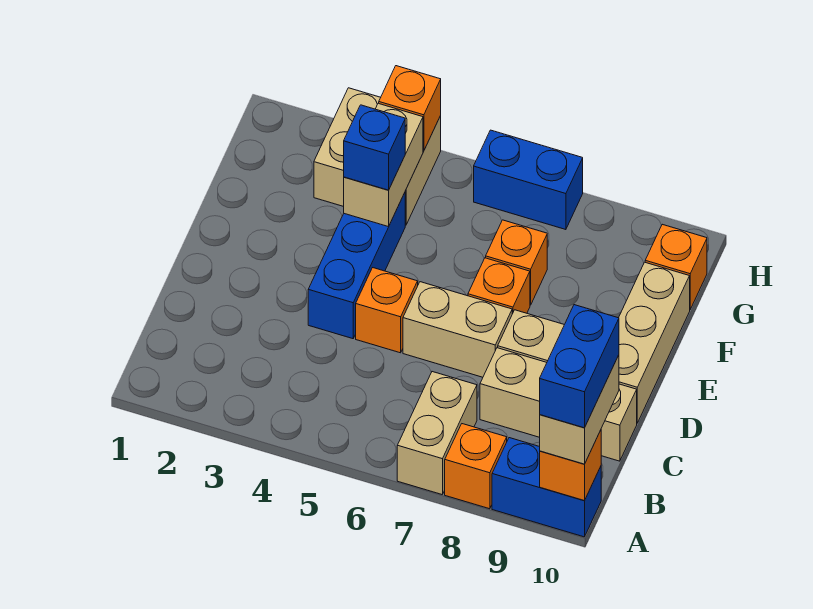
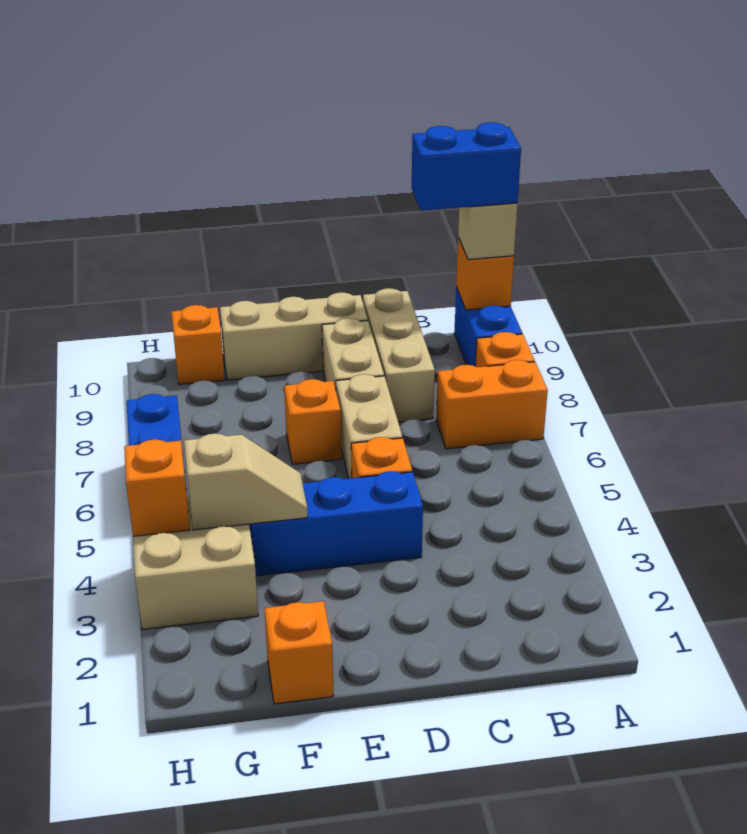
tan brick A7:B7 level 1 -> orange brick A7:B7 level 1
tan brick A10:B10 level 3 -> tan brick A10 level 3
tan brick F4:G4 level 2 -> tan slope F4:G4 level 2 top G
blue brick F4 level 3 -> none
orange brick F7 level 1 -> orange brick F1 level 1

